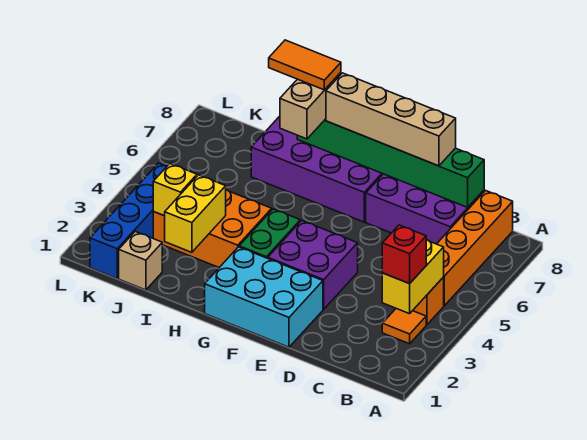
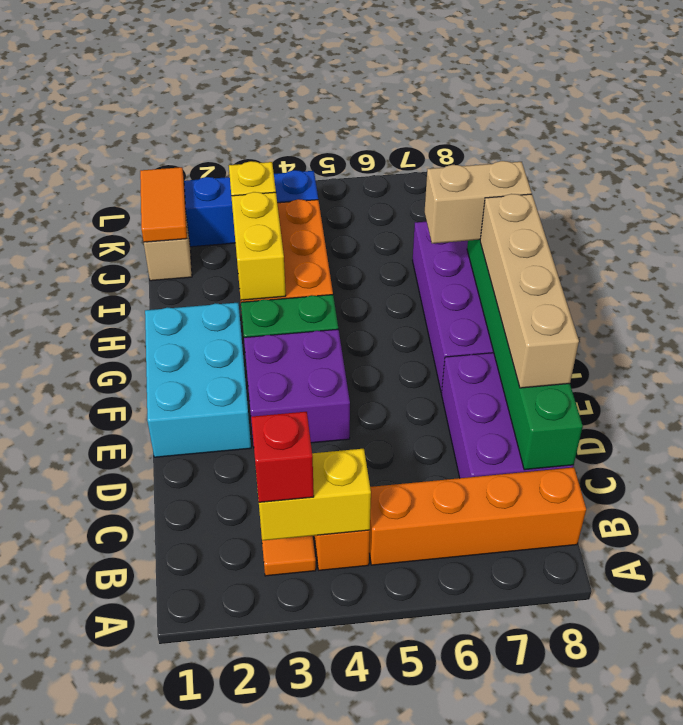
orange tile H8:I8 level 4 -> orange tile J1:K1 level 2
yellow brick I2:I3 level 2 -> yellow brick H3:I3 level 2

